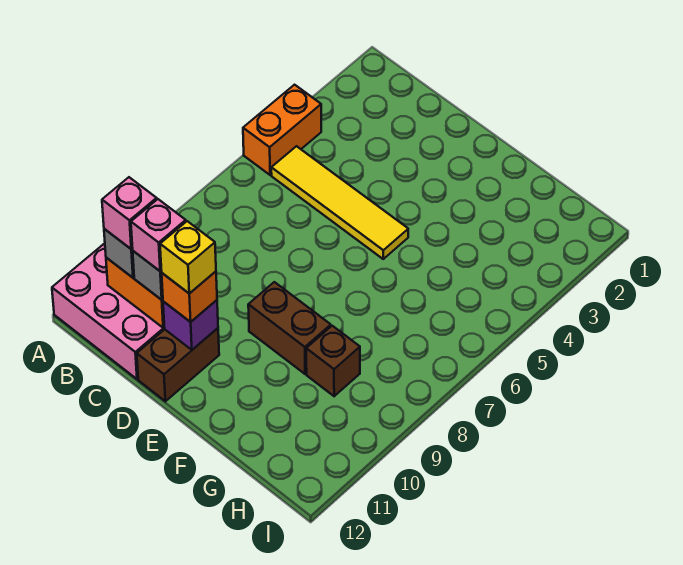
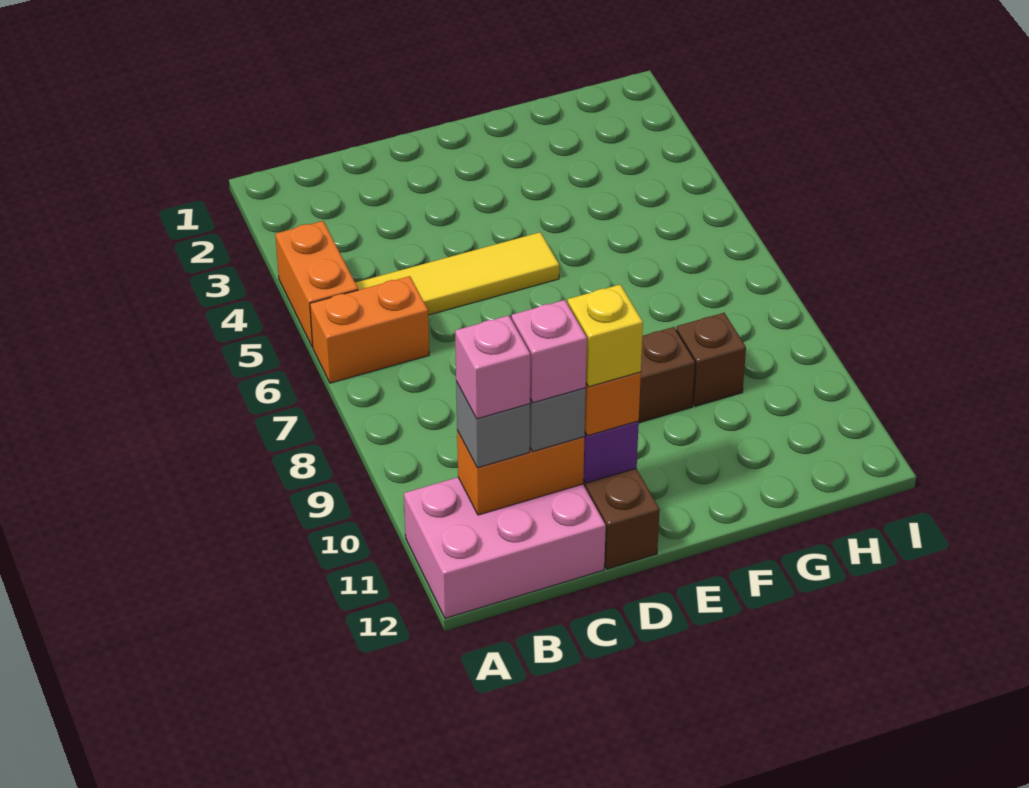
none -> orange brick A6:B6 level 1

